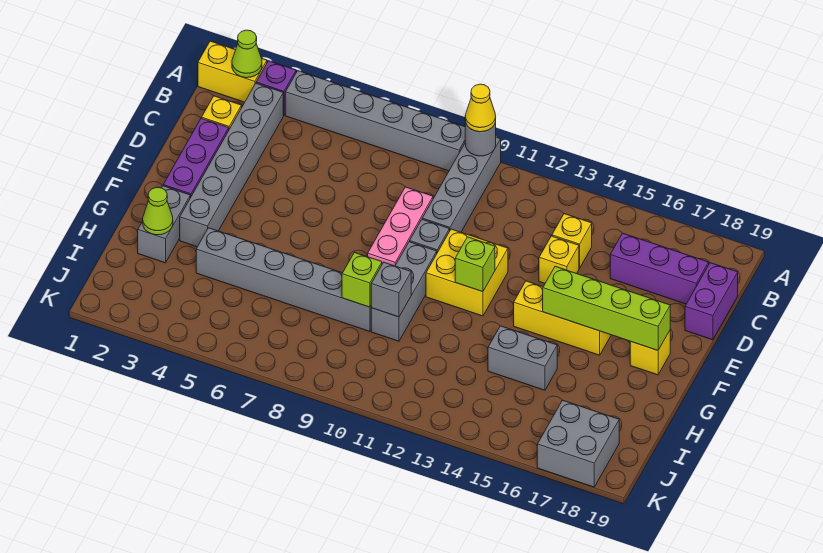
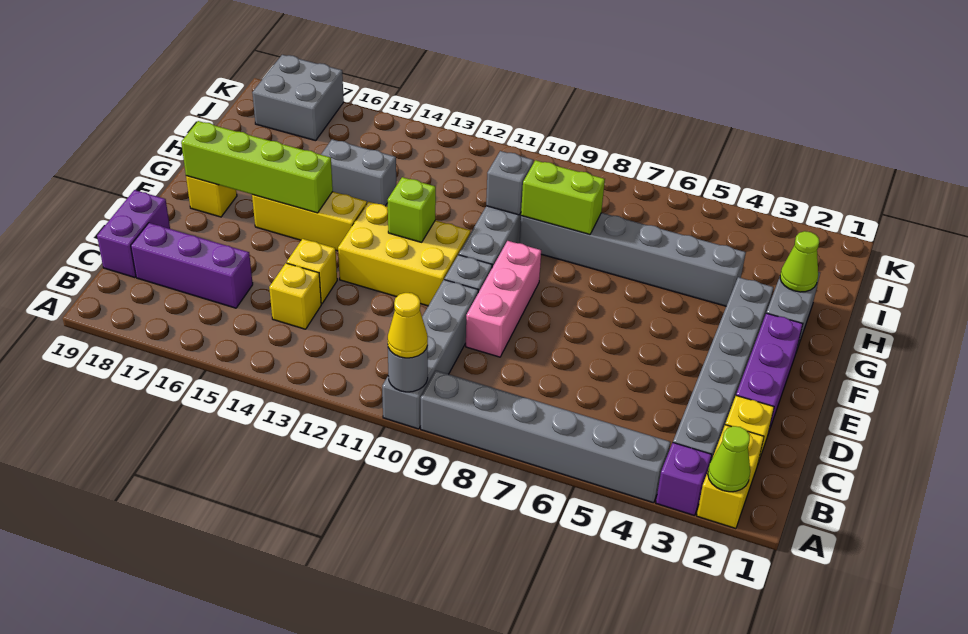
yellow brick A1:A2 level 1 -> yellow brick A2:B2 level 1
yellow brick E11:F12 level 1 -> yellow brick E11:F13 level 1
lime brick H9 level 2 -> lime brick H8:H9 level 2

